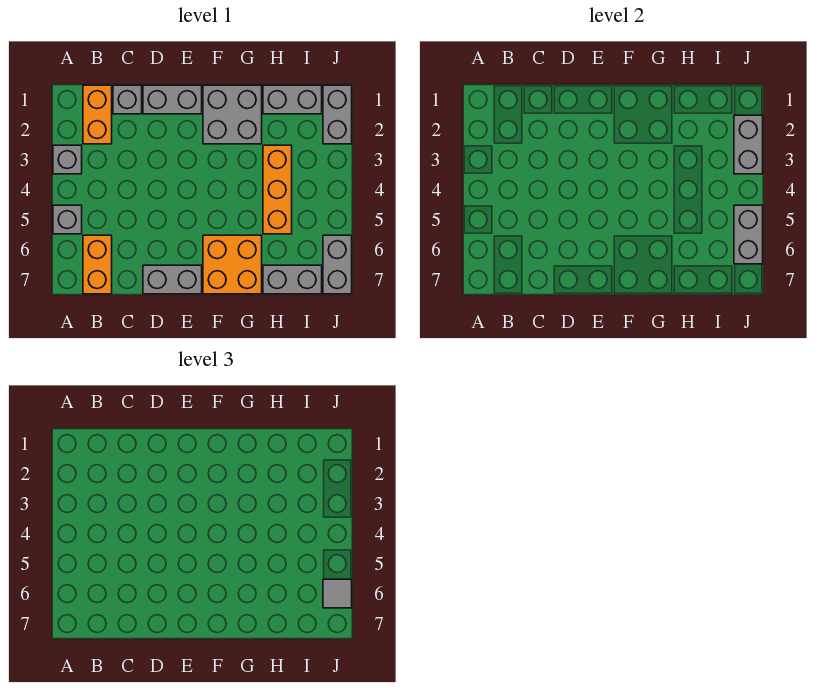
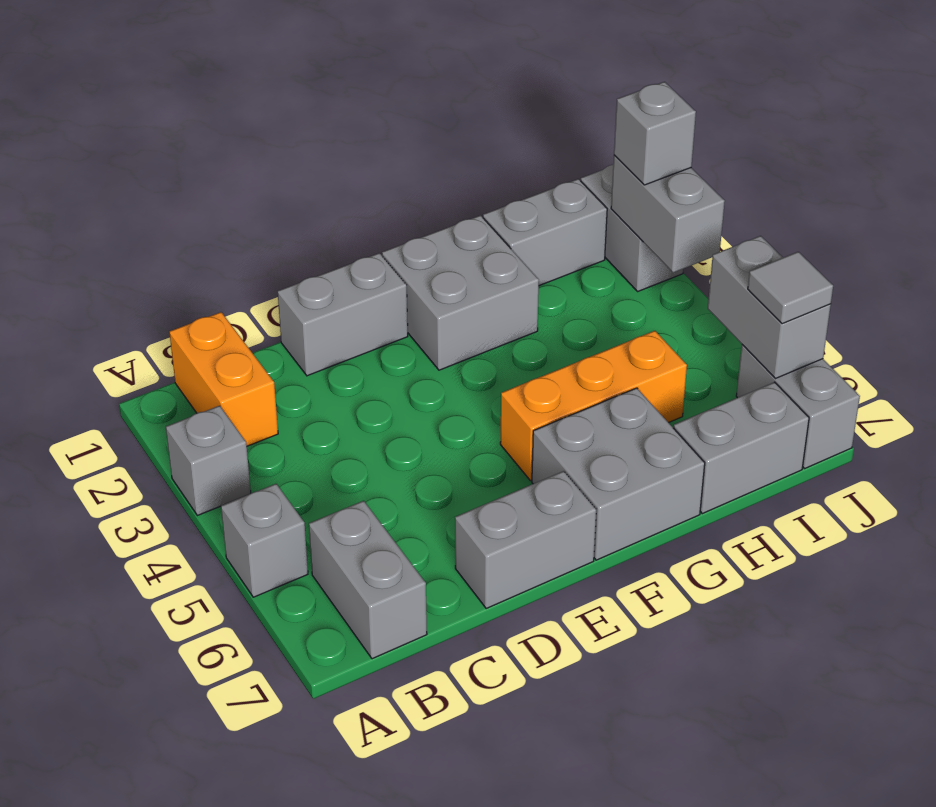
orange brick B6:B7 level 1 -> grey brick B6:B7 level 1
grey brick C1 level 1 -> grey brick J2 level 3
orange brick F6:G7 level 1 -> grey brick F6:G7 level 1
orange brick H3:H5 level 1 -> orange brick F5:H5 level 1

